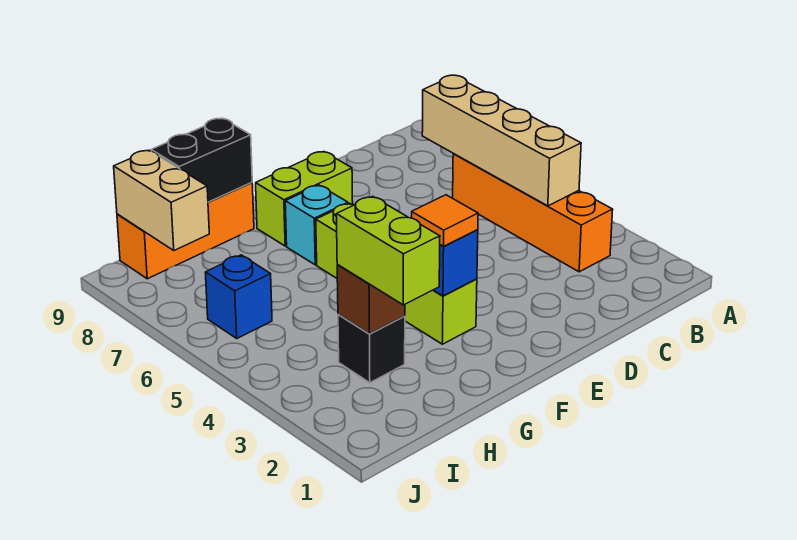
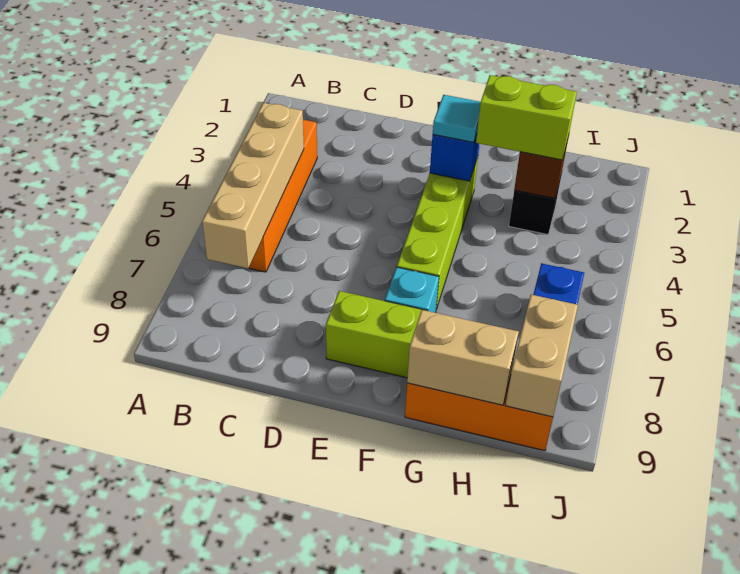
orange tile F3 level 3 -> cyan tile F3 level 3
black brick G9:H9 level 2 -> tan brick G9:H9 level 2
lime brick H2:H3 level 3 -> lime brick G3:H3 level 3

